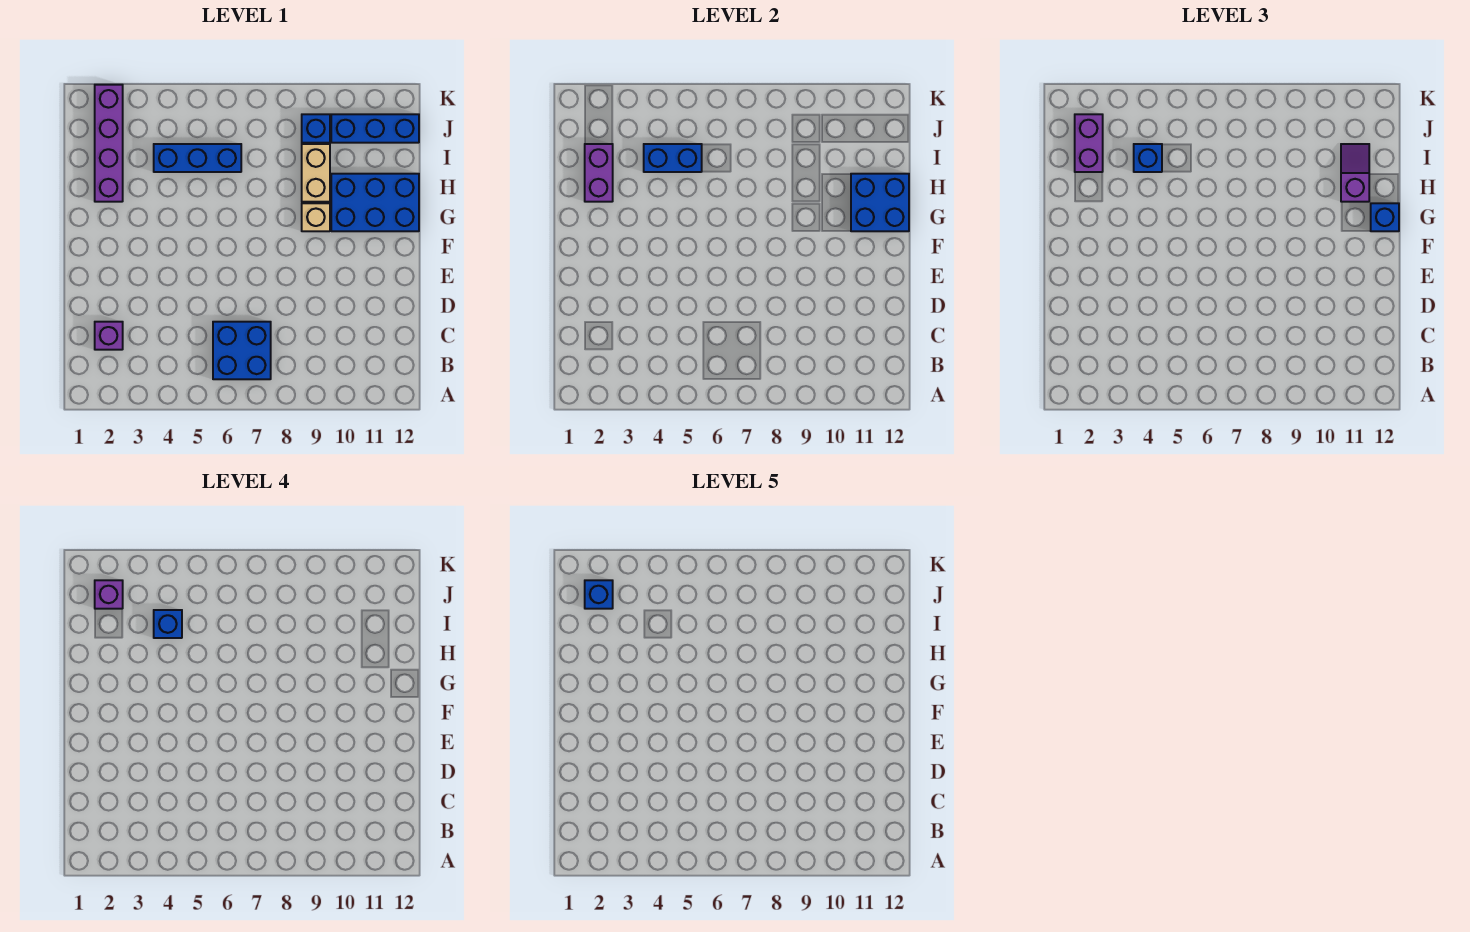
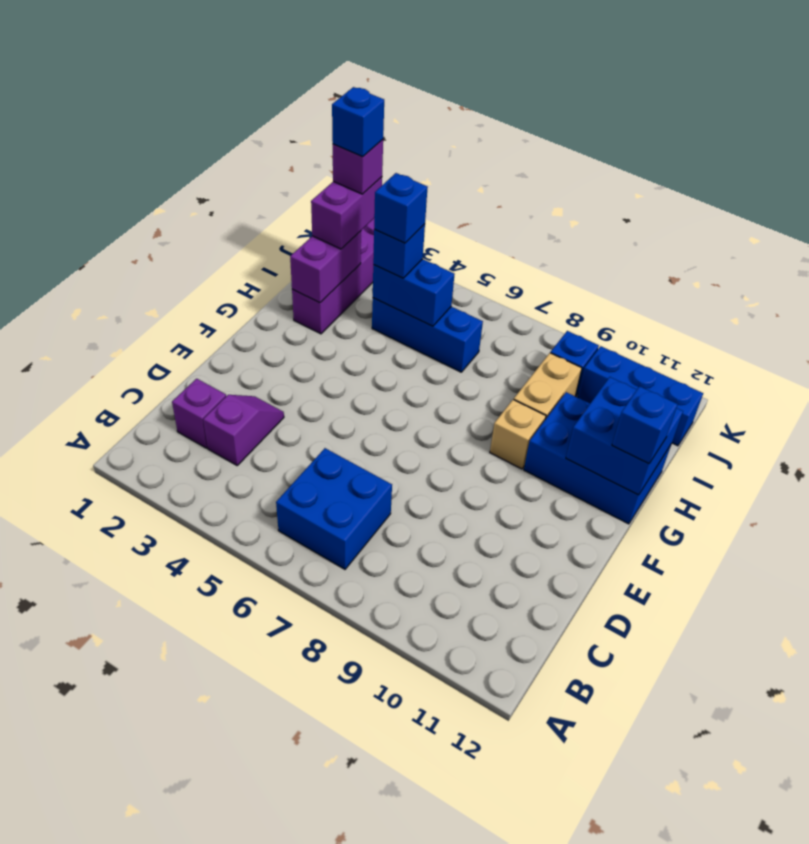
purple slope H11:I11 level 3 top H -> purple slope C3:D3 level 1 top C

